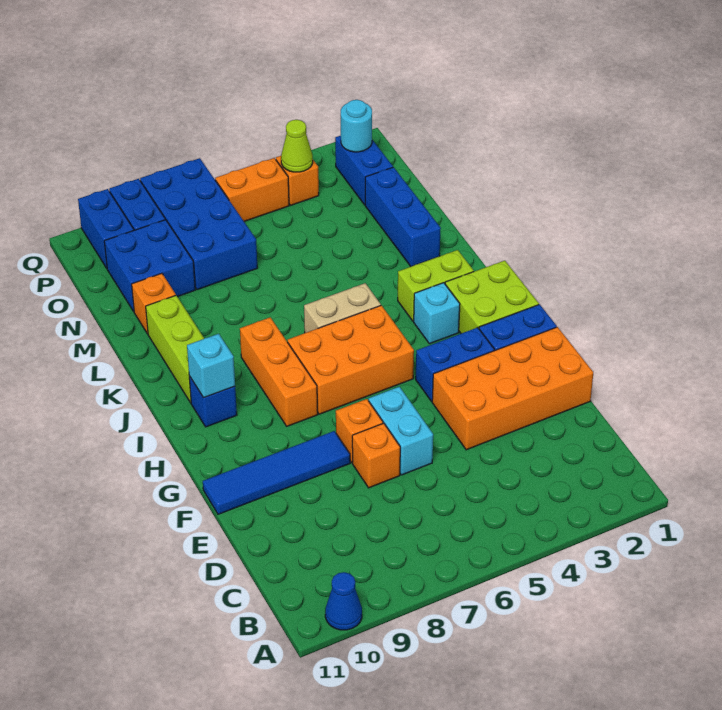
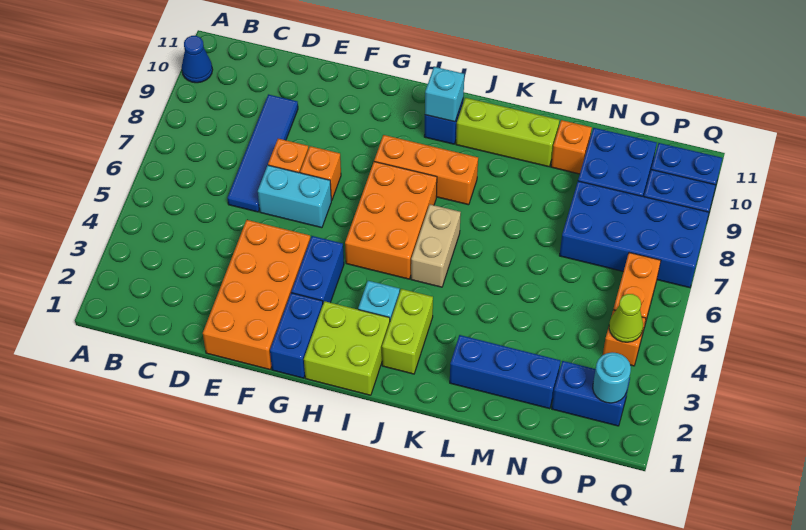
blue tile F8:F11 level 1 -> blue tile D6:D9 level 1

